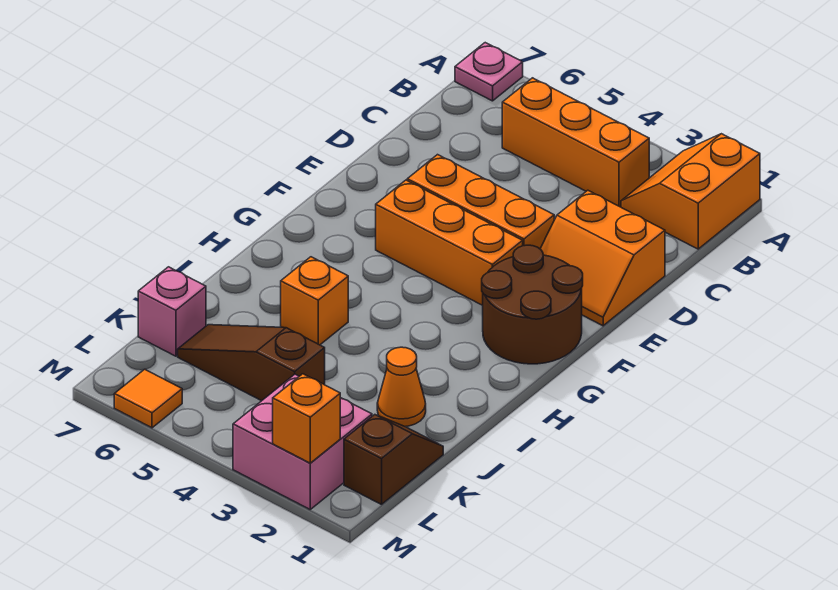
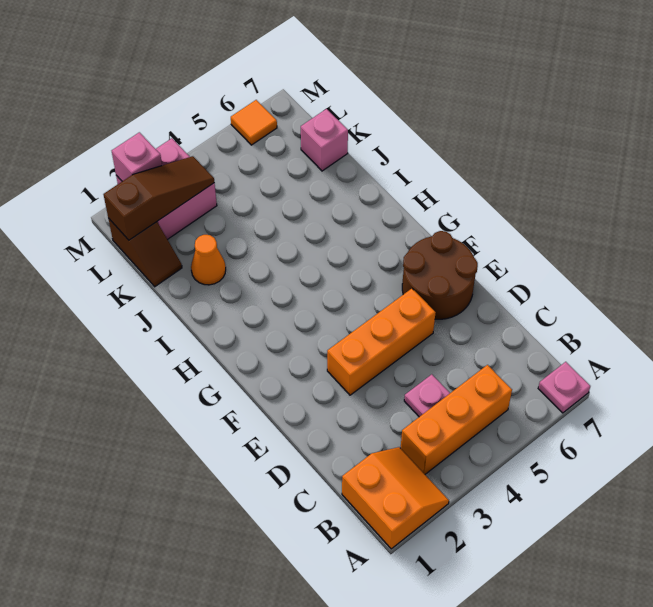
none -> pink plate C4 level 1
orange slope D1:E2 level 1 top D -> none
brown round brick F1:G2 level 1 -> brown round brick E6:F7 level 1
orange brick F3:F5 level 1 -> none
orange brick I5 level 1 -> none
brown slope K4:K6 level 1 top 4 -> brown slope L1:L3 level 2 top 1
orange brick M2 level 2 -> pink brick M2 level 2

